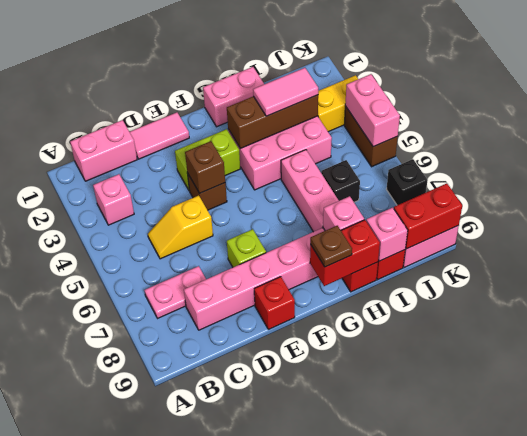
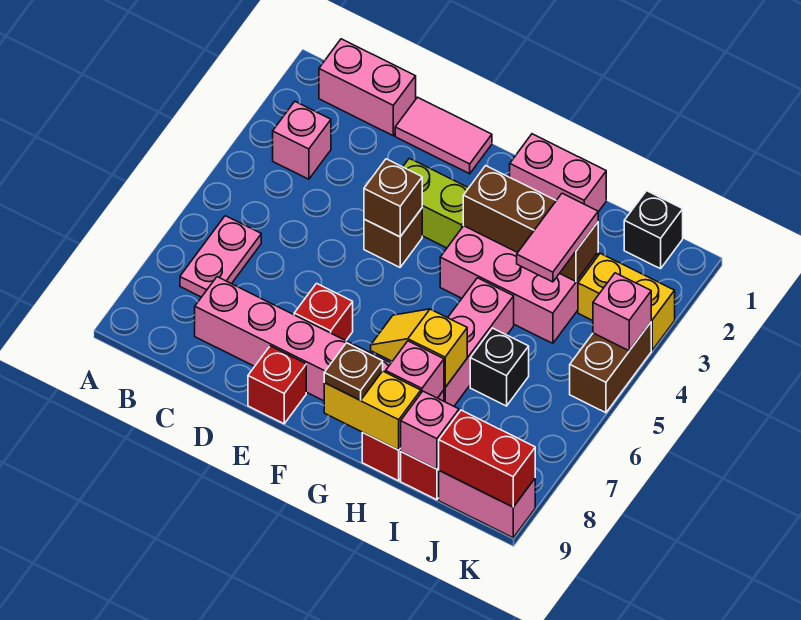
pink plate B7:C7 level 1 -> pink plate B6:B7 level 1
yellow slope C5:D5 level 1 top D -> yellow slope G7:H7 level 2 top H
lime brick E7 level 1 -> red brick E7 level 1
red brick G9:H9 level 2 -> yellow brick G9:H9 level 2
pink tile H3:I3 level 3 -> pink tile I3:I4 level 3
pink brick K4:K5 level 2 -> pink brick K4 level 2
black brick K7 level 1 -> black brick J1 level 1

